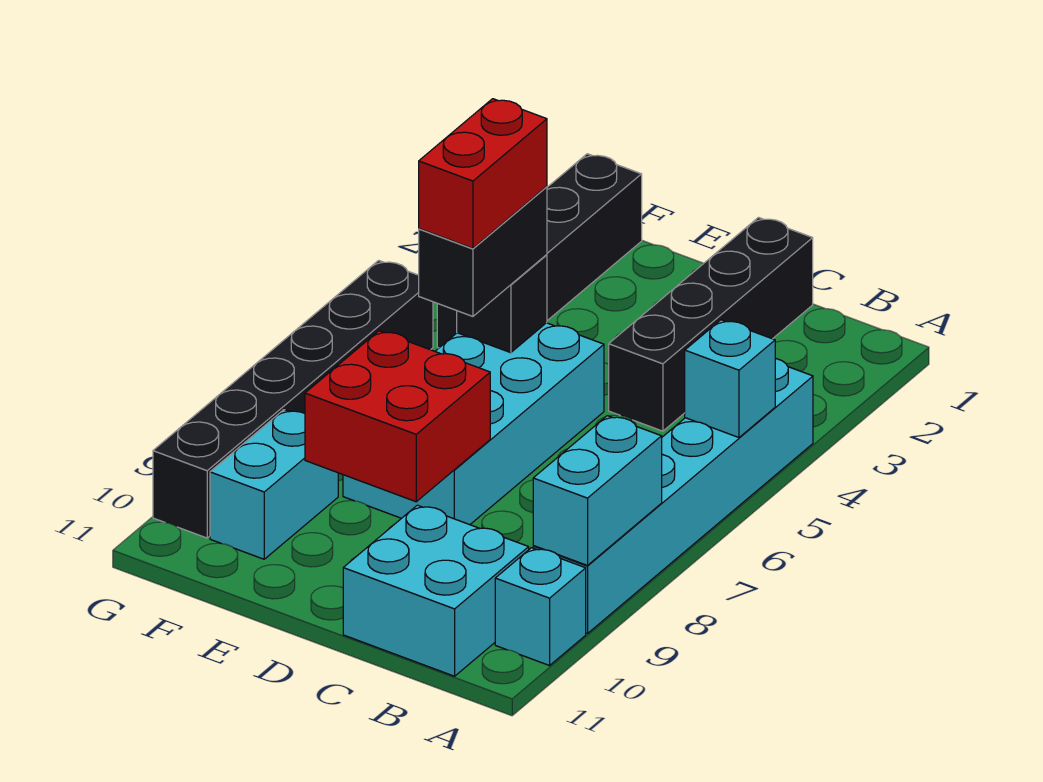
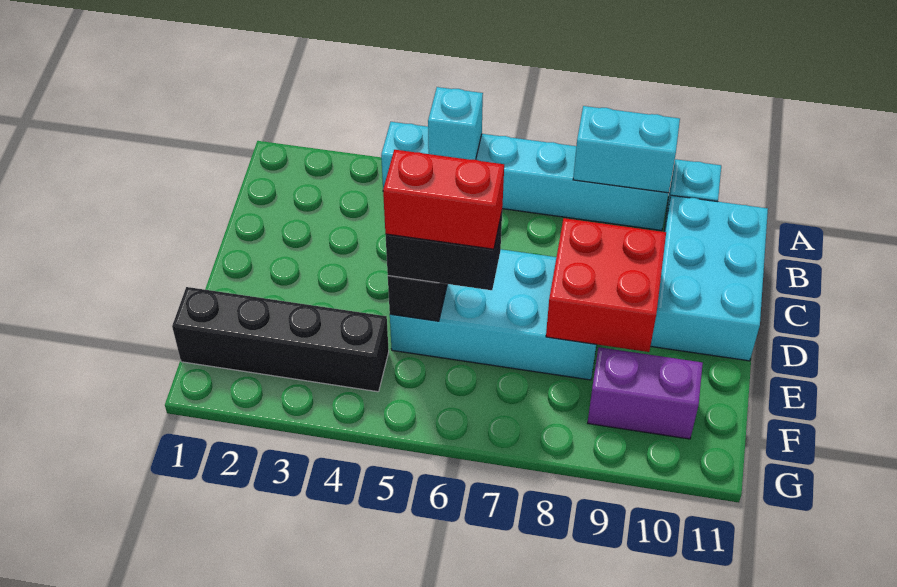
cyan brick B10:C11 level 1 -> cyan brick B10:D11 level 1
black brick C1:C4 level 1 -> none
cyan brick F9:F10 level 1 -> purple brick F9:F10 level 1
black brick G5:G10 level 1 -> none

